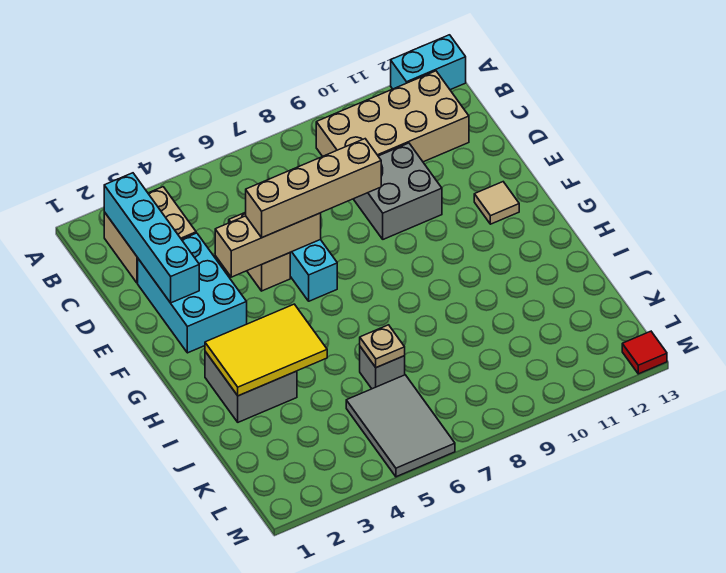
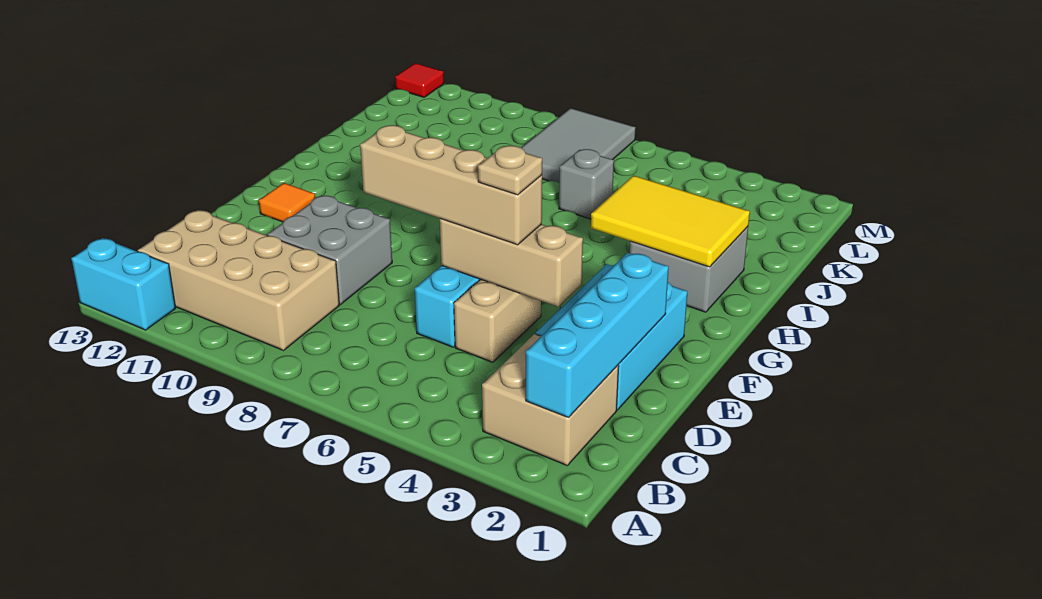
tan tile F12 level 1 -> orange tile F12 level 1
tan plate J6 level 2 -> tan plate E5 level 4
grey tile K5:M6 level 1 -> grey tile K7:M8 level 1

